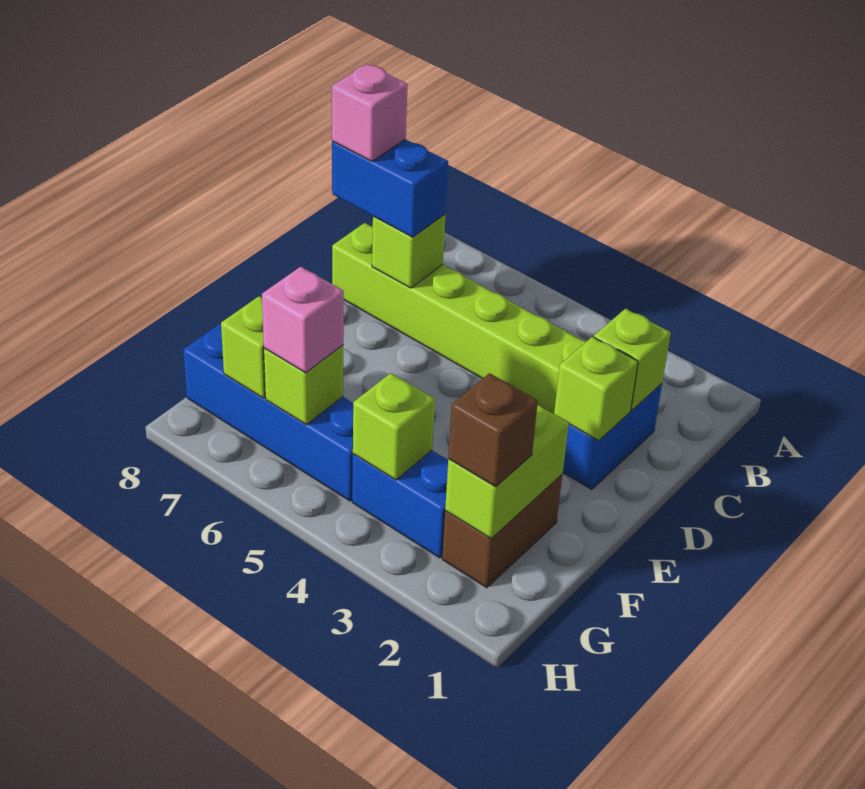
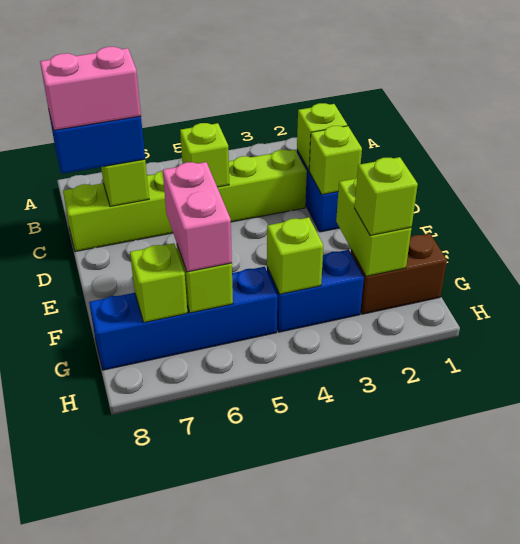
none -> lime brick C5 level 2
pink brick C8 level 4 -> pink brick C7:C8 level 4
brown brick F2:G2 level 1 -> brown brick G1:G2 level 1
brown brick G2 level 3 -> lime brick G2 level 3
pink brick G6 level 3 -> pink brick F6:G6 level 3

